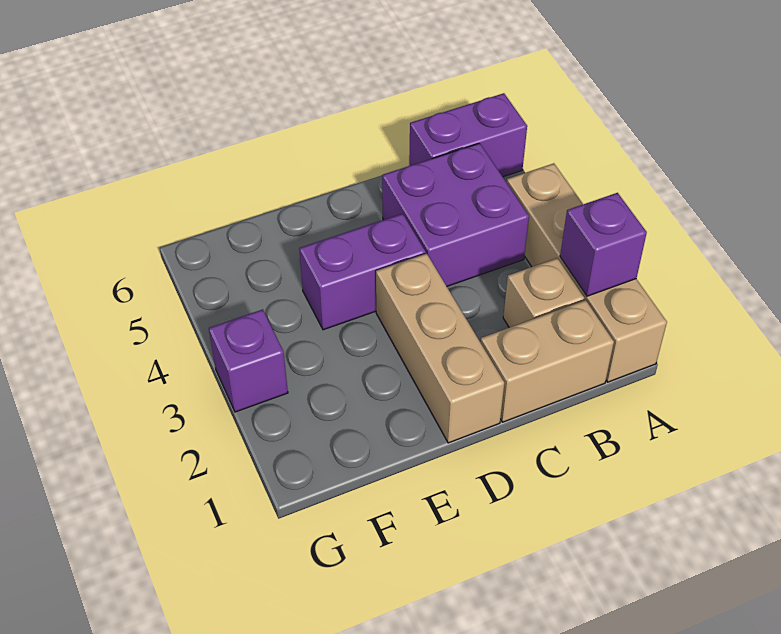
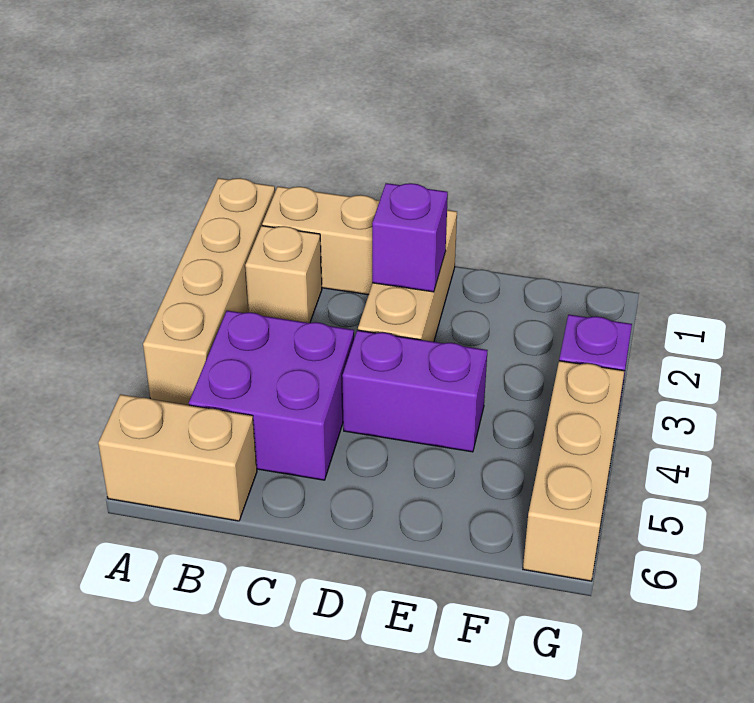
purple brick A2 level 2 -> purple brick D2 level 2
purple brick A6:B6 level 1 -> tan brick A6:B6 level 1
none -> tan brick G4:G6 level 1

